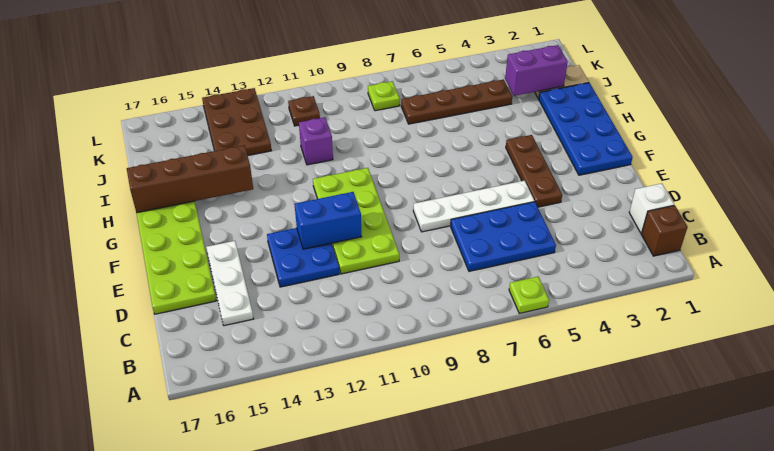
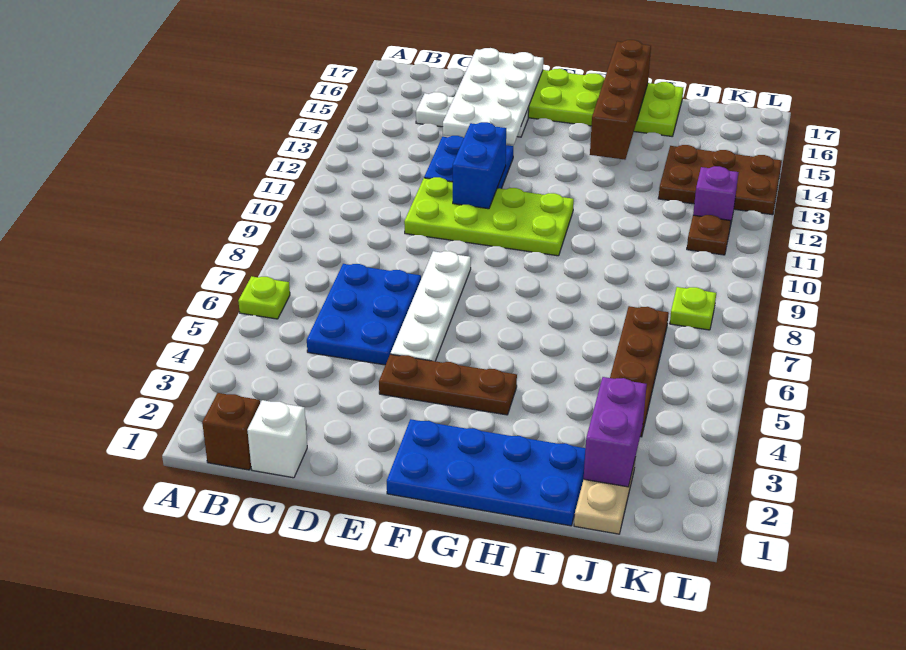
none -> white plate D14:E17 level 2
purple brick I11 level 1 -> purple brick K12 level 1

